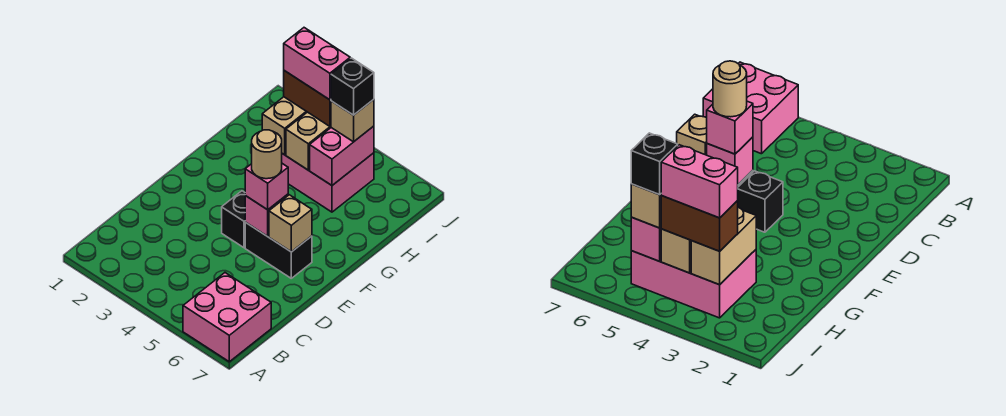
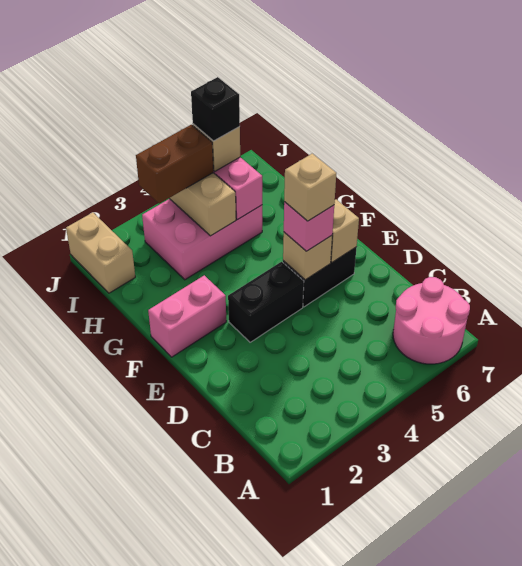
pink brick A6:B7 level 1 -> pink round brick A6:B7 level 1
black brick E4 level 1 -> black brick E3:E4 level 1
pink brick E5 level 2 -> tan brick E5 level 2
tan round brick E5 level 4 -> tan brick E5 level 4
tan brick H3:I3 level 2 -> tan brick I1:J1 level 1
pink brick I3:I4 level 4 -> pink brick F1:F2 level 1

